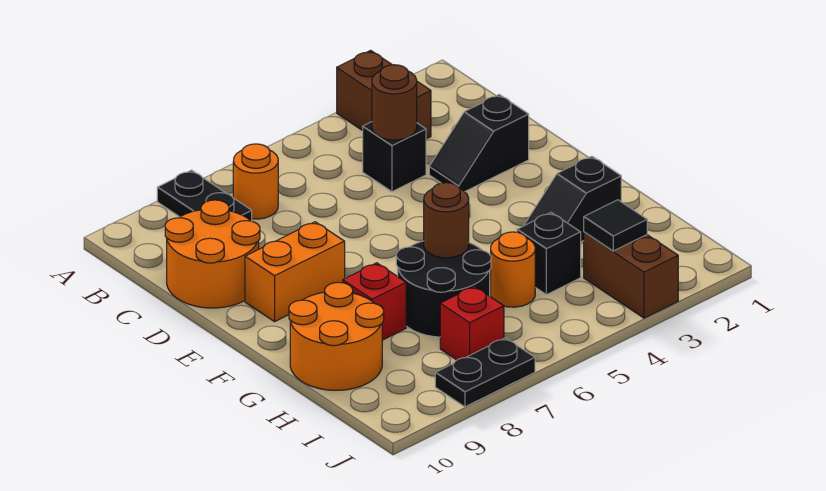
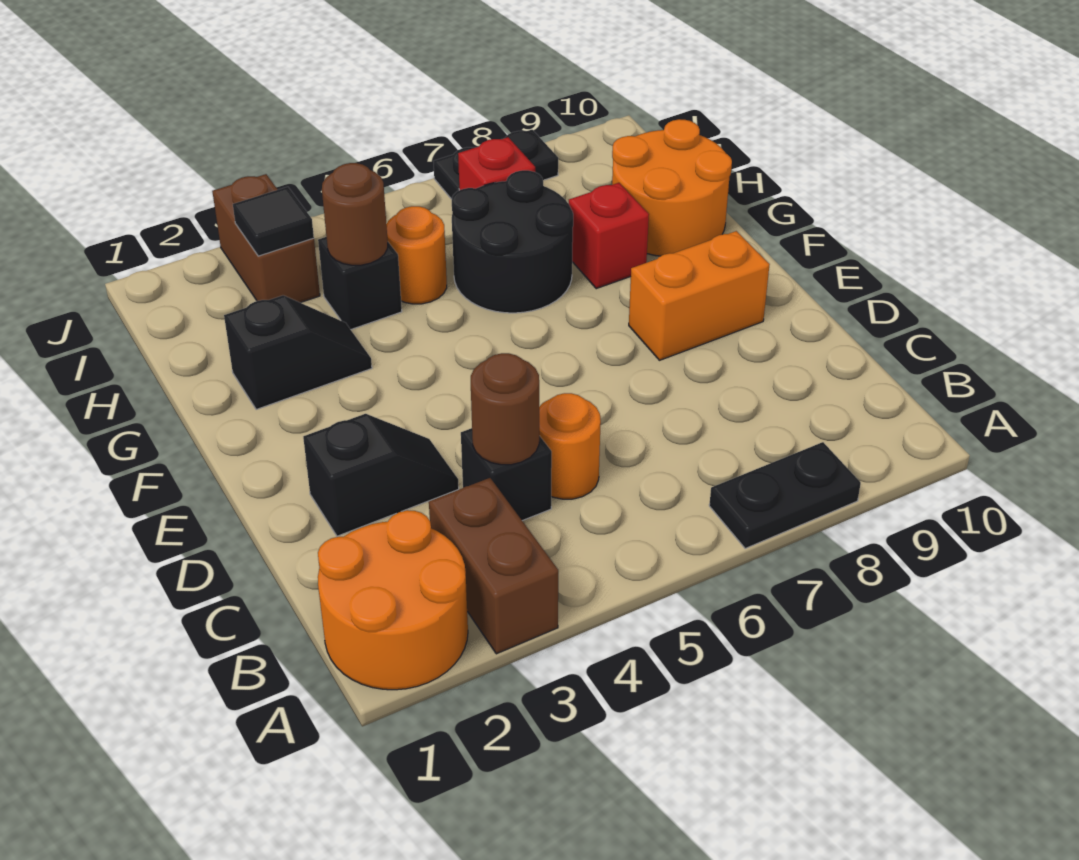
black plate A8:B8 level 1 -> black plate A7:A8 level 1
orange round brick B7 level 1 -> orange round brick C5 level 1
orange round brick C9:D10 level 1 -> orange round brick A1:B2 level 1
brown round brick G6 level 2 -> brown round brick H4 level 2

